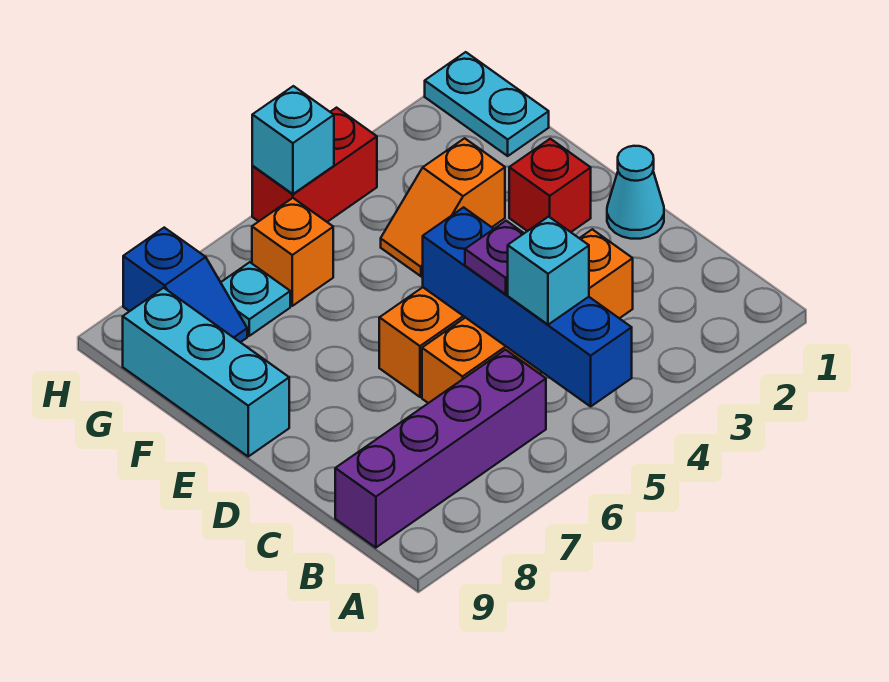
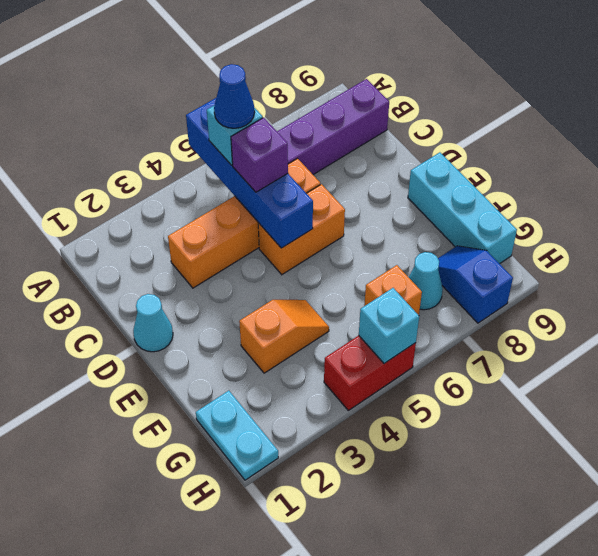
none -> blue cone B5 level 4
purple plate C5 level 3 -> purple brick C5 level 3
red brick E2 level 1 -> none
cyan plate G7 level 1 -> cyan cone G7 level 1

